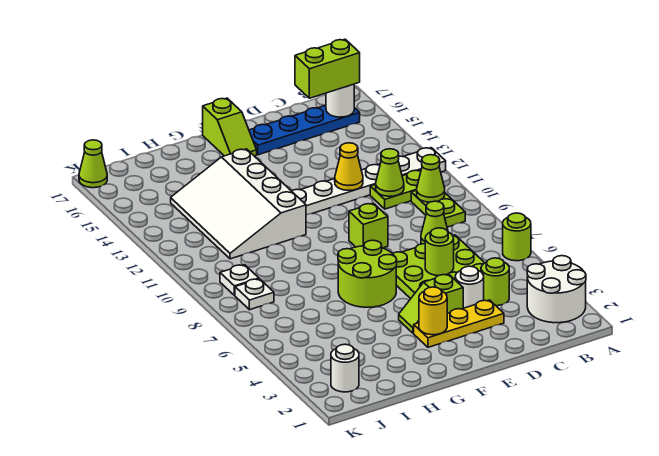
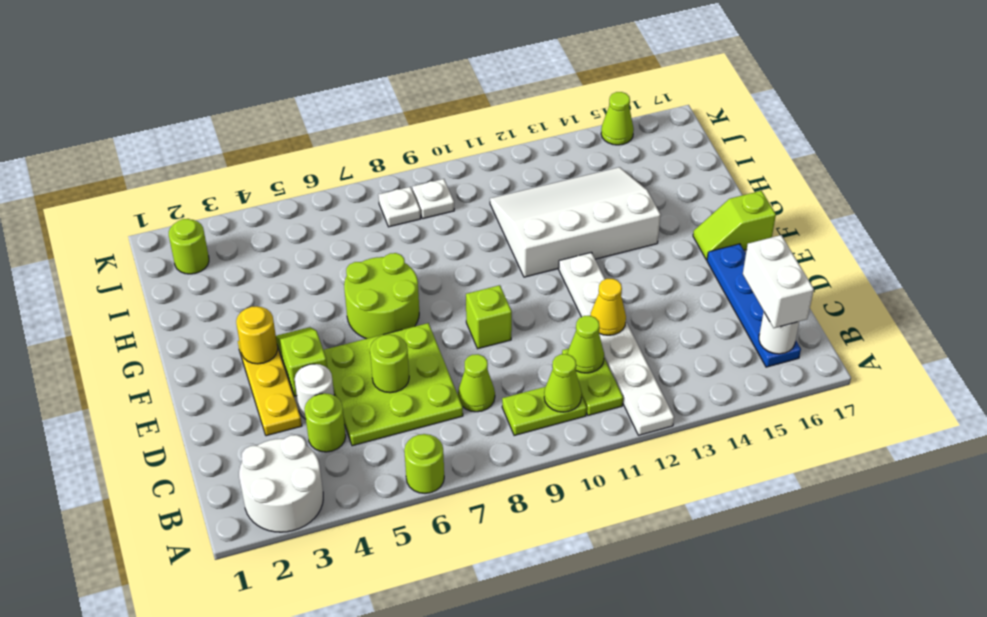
lime brick B16:C16 level 3 -> white brick B16:C16 level 3
white round brick J2 level 1 -> lime round brick J2 level 1
lime cone K17 level 1 -> lime cone K15 level 1

